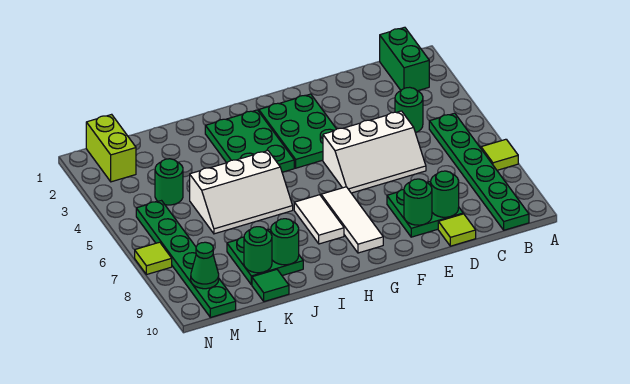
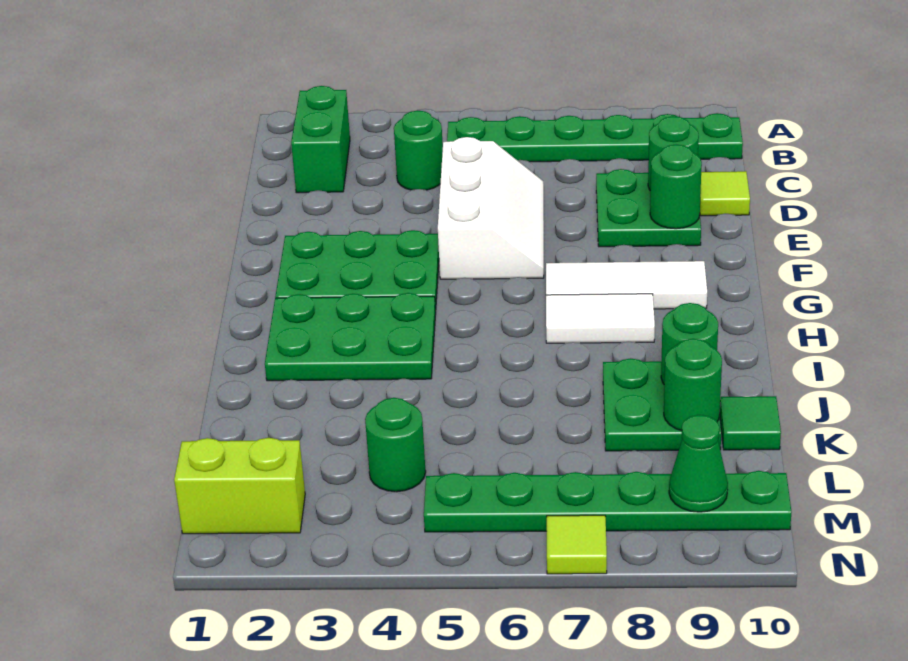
lime tile A7 level 1 -> none
green brick B1:B2 level 1 -> green brick B2:C2 level 1
white slope I5:K6 level 1 top 5 -> none

